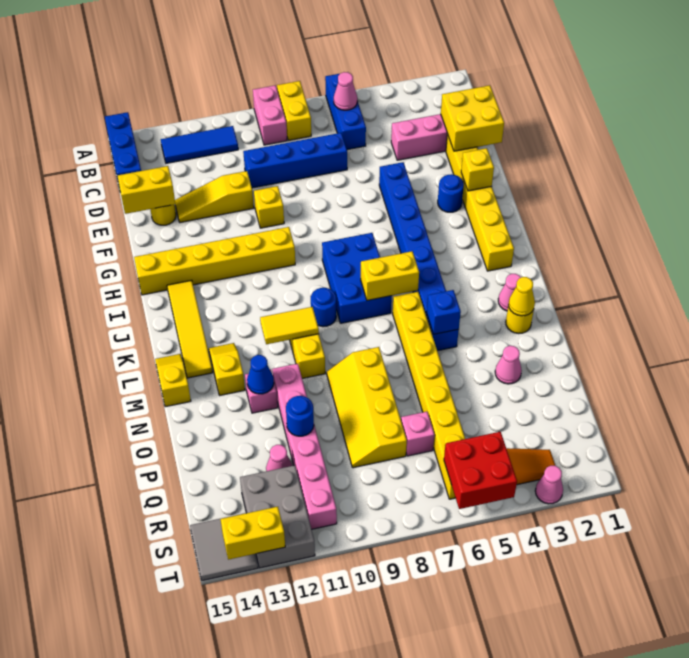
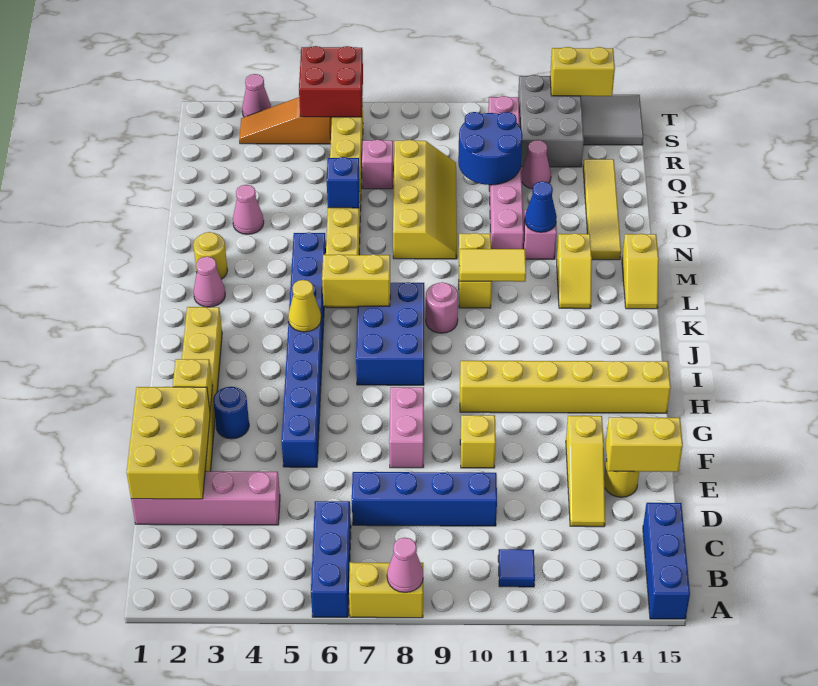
yellow brick A8:B8 level 1 -> yellow brick A7:A8 level 1
pink brick A9:B9 level 1 -> pink brick F8:G8 level 1
pink cone B6 level 2 -> pink cone A8 level 2
blue tile B11:B13 level 1 -> blue tile B11 level 1
yellow brick D1:E2 level 2 -> yellow brick D1:F2 level 2
yellow slope E11:E13 level 1 top 11 -> yellow slope D13:F13 level 1 top F
yellow tile I14:L14 level 1 -> yellow tile N14:Q14 level 1
blue round brick K9 level 1 -> pink round brick K9 level 1
yellow cone M2 level 2 -> yellow cone J5 level 2
blue brick M5 level 2 -> blue brick O6 level 2
blue round brick P11 level 2 -> blue round brick P10:Q11 level 2

